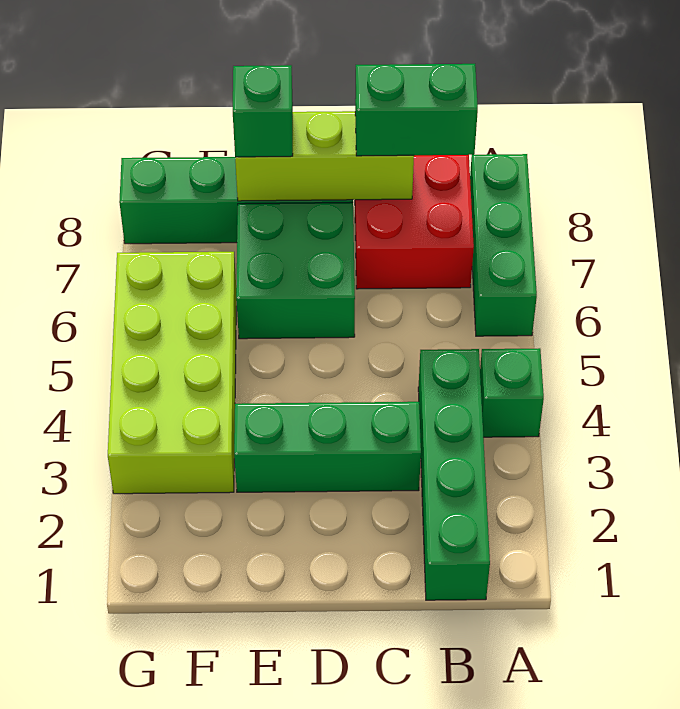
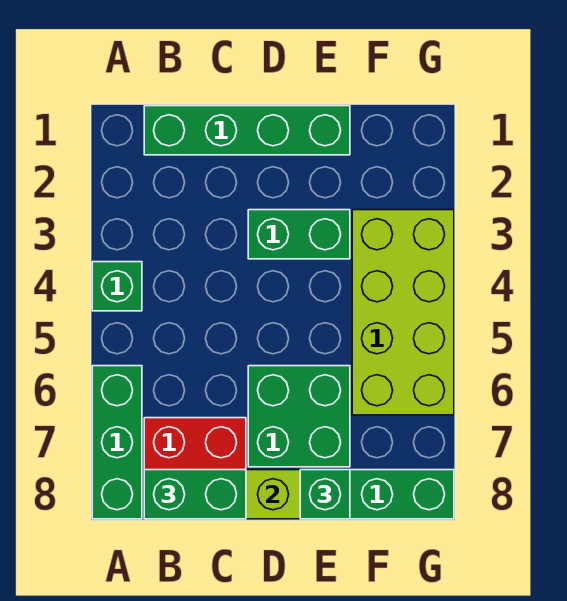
green brick B1:B4 level 1 -> green brick B1:E1 level 1
green brick C3:E3 level 1 -> green brick D3:E3 level 1

